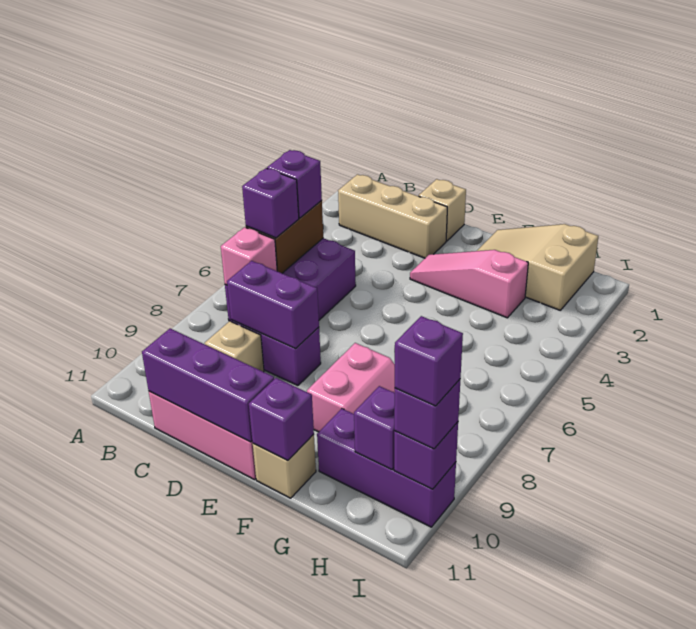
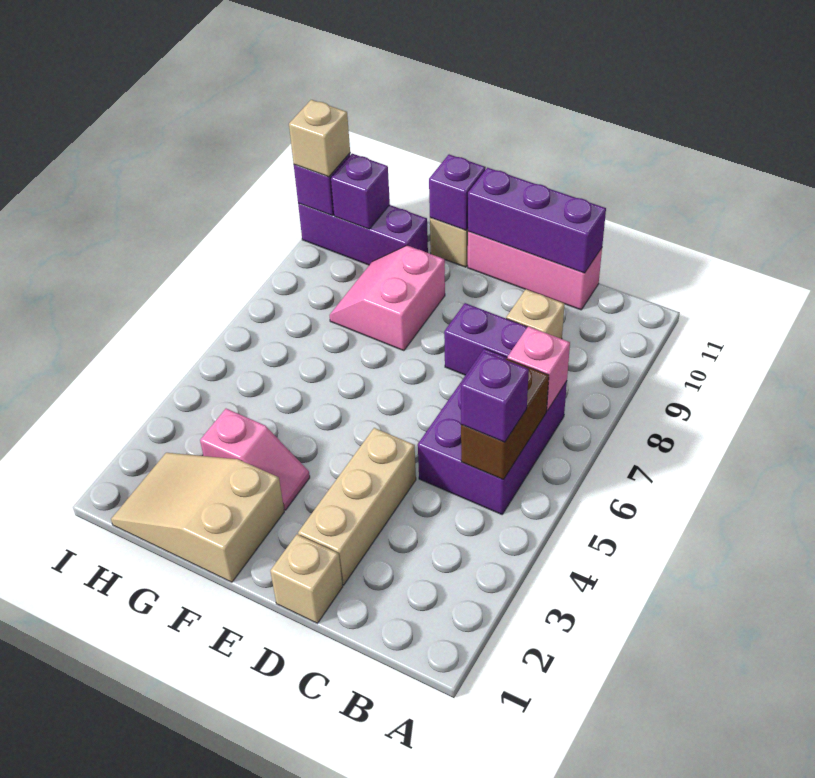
tan brick B2:D2 level 1 -> tan brick D2:D4 level 1
purple brick B6 level 3 -> none
purple brick C8:D8 level 2 -> none
pink slope E3:G3 level 1 top G -> pink slope F3:G3 level 1 top G
tan slope F1:H2 level 1 top H -> tan slope F1:H2 level 1 top F
purple brick I10 level 3 -> tan brick I10 level 3
purple brick I10 level 4 -> none

